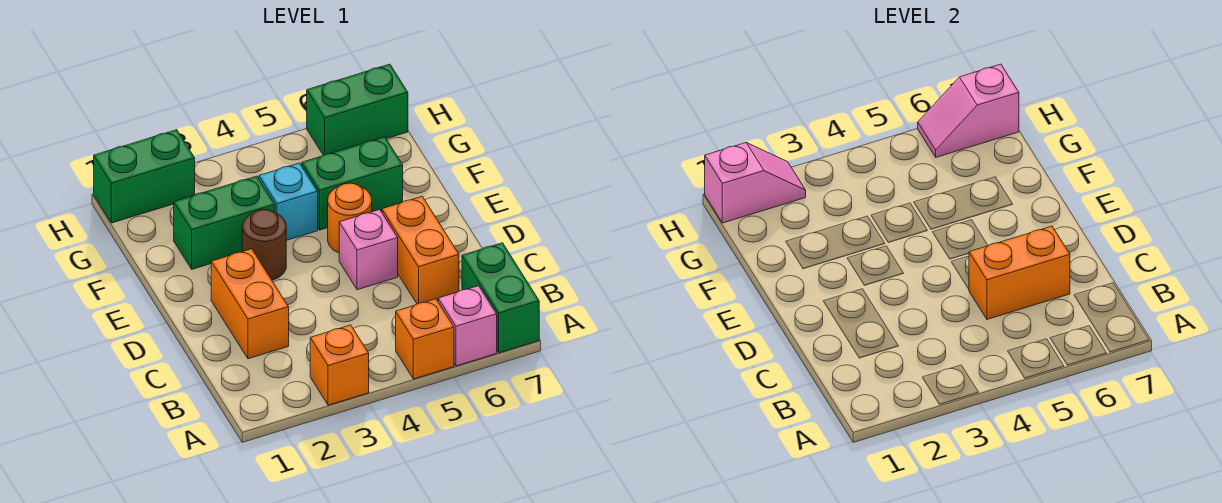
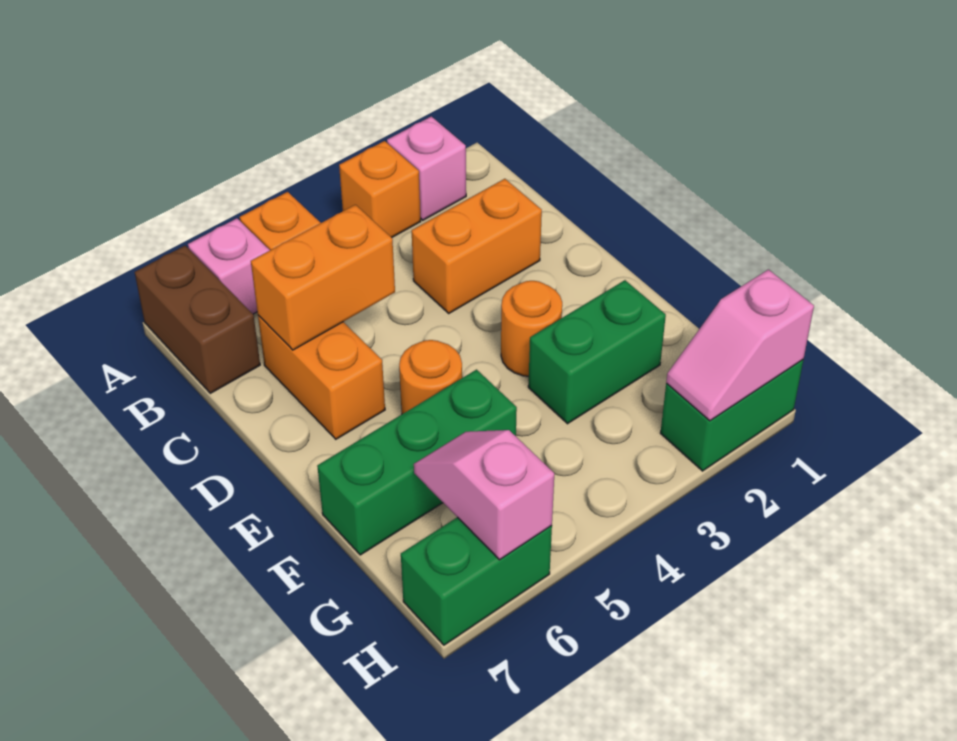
green brick A7:B7 level 1 -> brown brick A7:B7 level 1
orange brick C2:D2 level 1 -> orange brick C2:C3 level 1
pink brick D5 level 1 -> pink brick A2 level 1
brown round brick E3 level 1 -> orange round brick E3 level 1
cyan brick F4 level 1 -> none
green brick F5:F6 level 1 -> green brick F5:F7 level 1
pink slope H6:H7 level 2 top 7 -> pink slope G6:H6 level 2 top H

